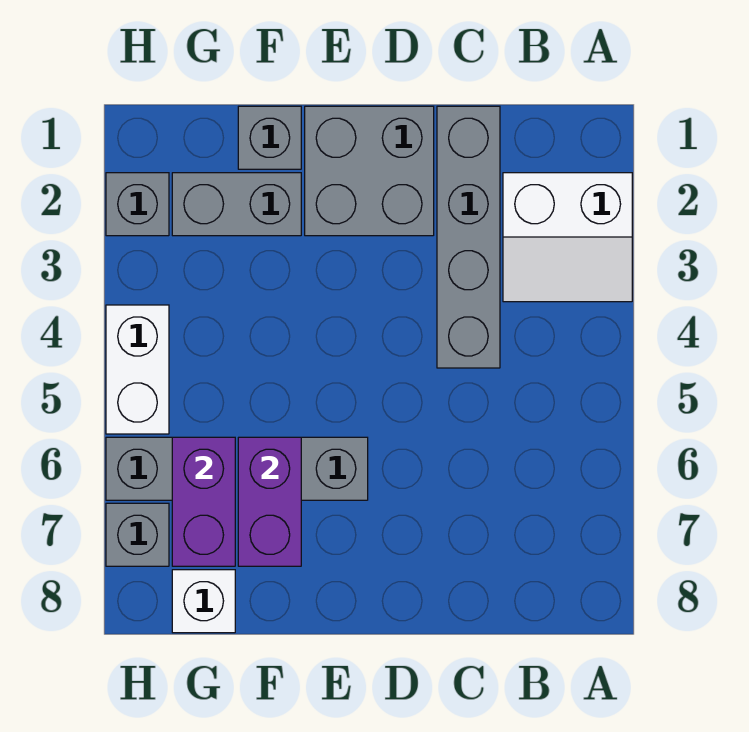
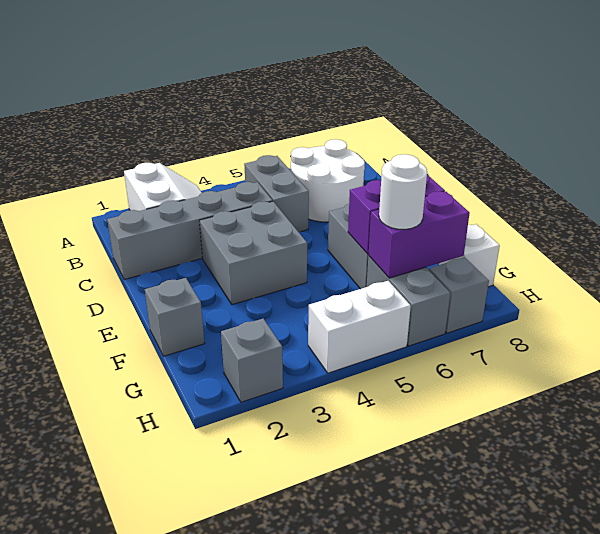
none -> white round brick B6:C7 level 1
grey brick D1:E2 level 1 -> grey brick D3:E4 level 1
grey brick F2:G2 level 1 -> grey brick B5:C5 level 1
none -> white round brick G6 level 3

